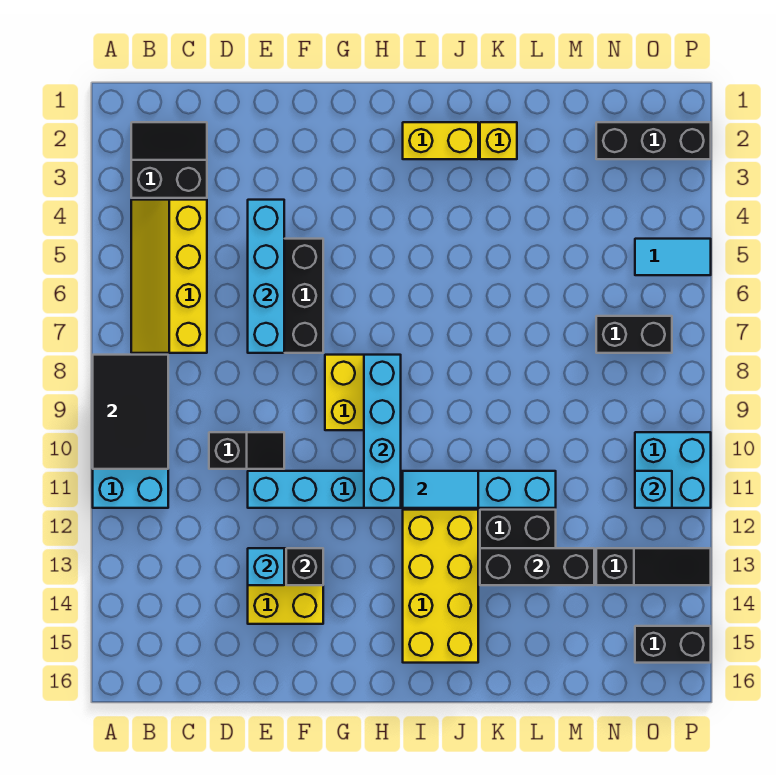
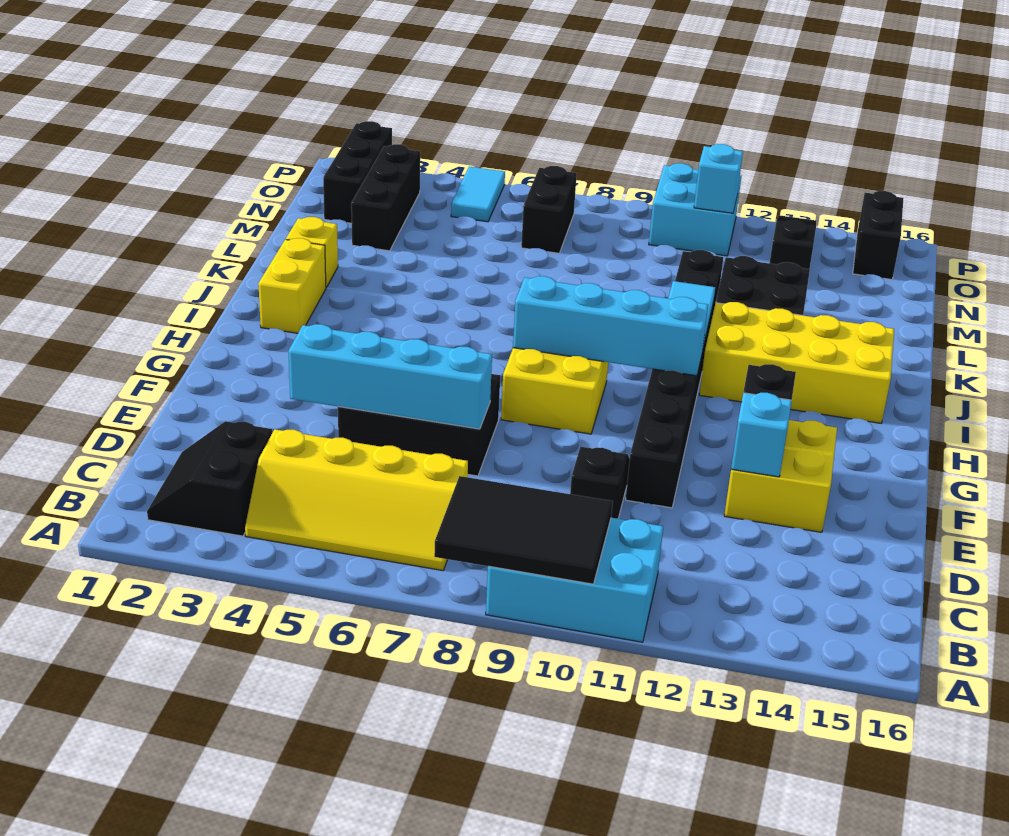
cyan brick E11:L11 level 1 -> black brick E11:L11 level 1
black brick K13:M13 level 2 -> black brick M3:O3 level 1

